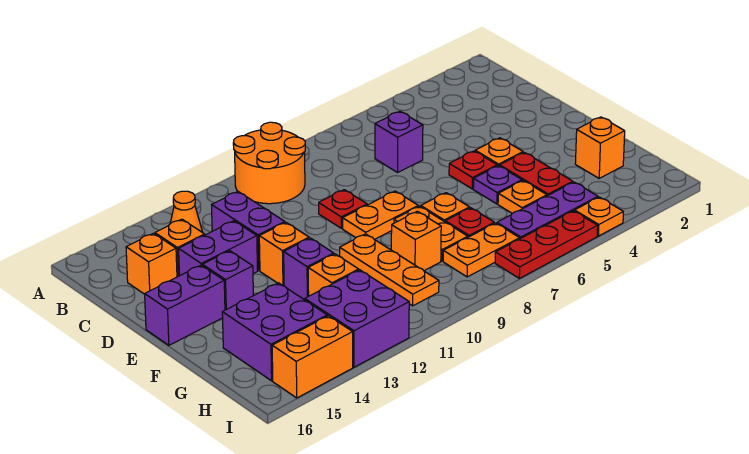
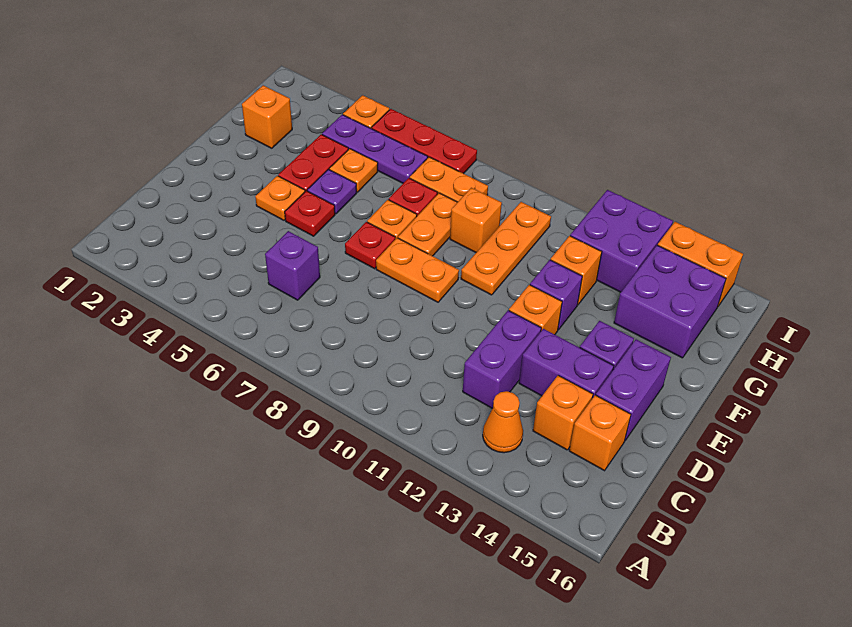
orange round brick A9:B10 level 1 -> none
red plate D9 level 1 -> red plate E7 level 1
purple brick E15:E16 level 1 -> purple brick D15:E15 level 1

